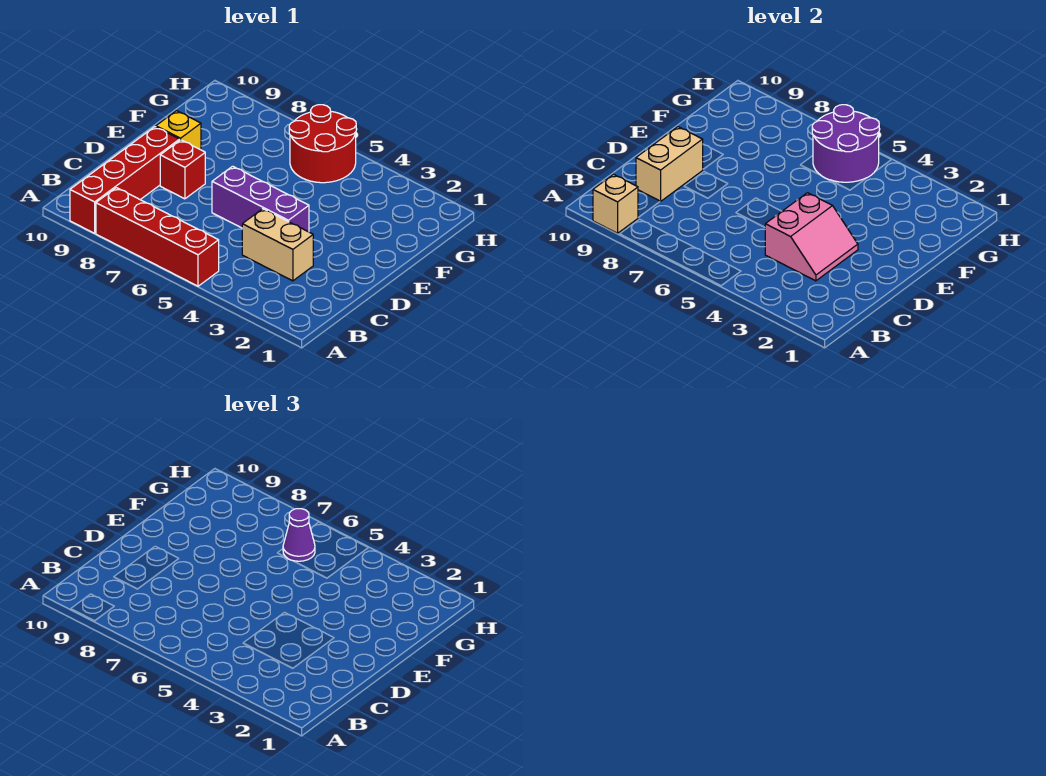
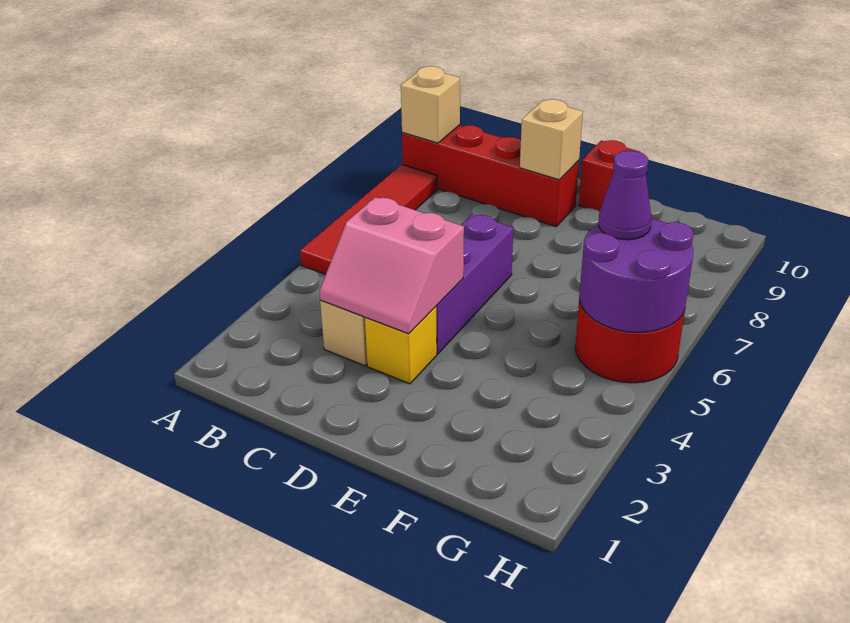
red brick A5:A8 level 1 -> red tile A5:A8 level 1
tan brick C9:D9 level 2 -> tan brick D9 level 2
red brick D8 level 1 -> red brick E10 level 1
yellow brick E9 level 1 -> yellow brick D3 level 1

